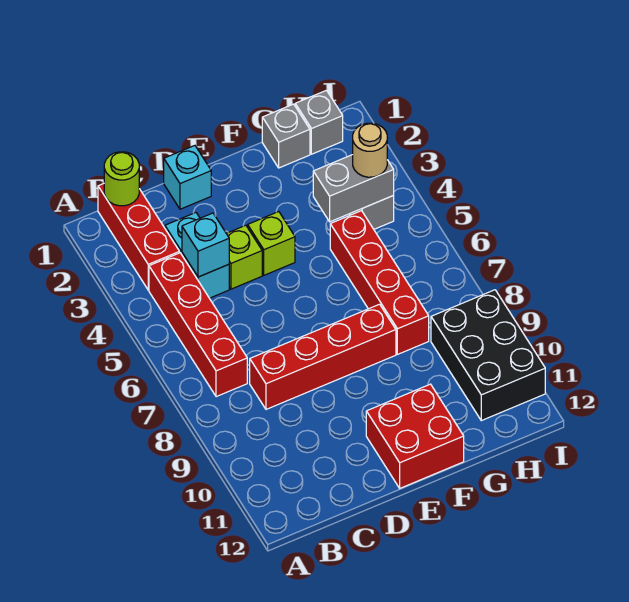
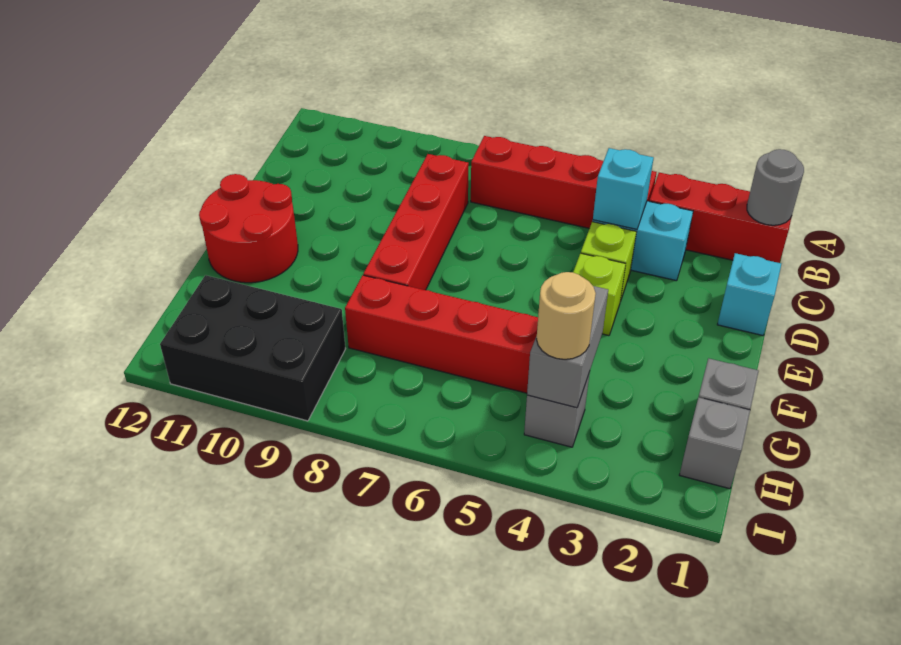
lime round brick B1 level 2 -> grey round brick B1 level 2
red brick E11:F12 level 1 -> red round brick E11:F12 level 1

